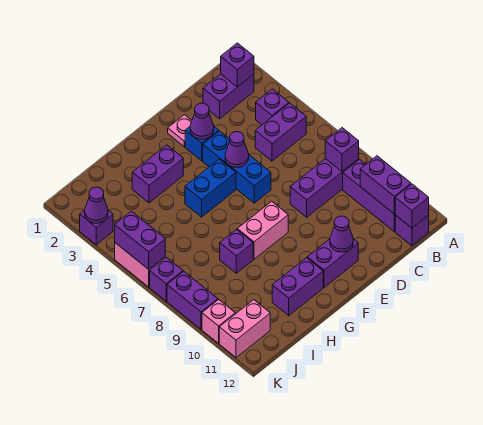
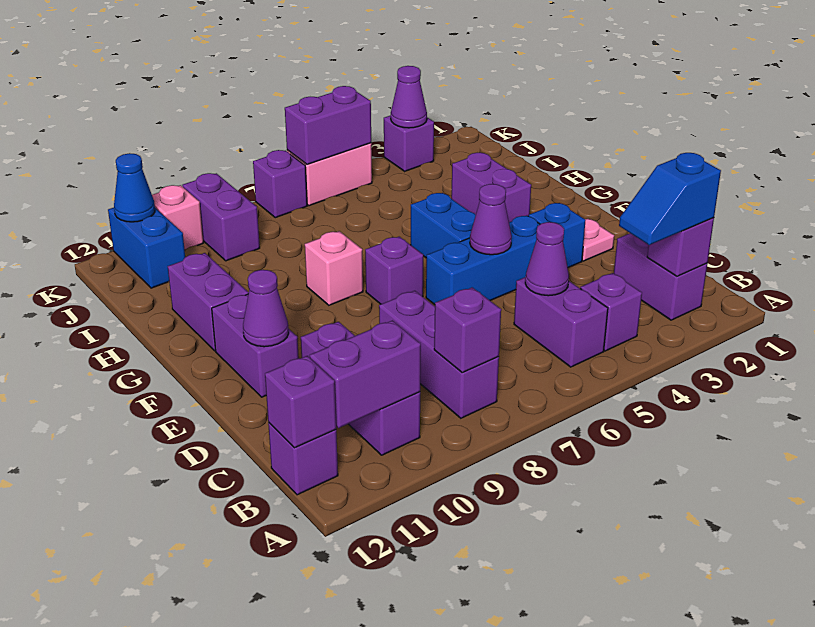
none -> blue slope B2:B3 level 3 top 2
purple brick B9:B11 level 1 -> purple brick B10:D10 level 1
purple cone E3 level 2 -> purple cone C5 level 2
pink brick F8:G8 level 1 -> pink brick G8 level 1
purple brick H8 level 1 -> purple brick F7 level 1
pink brick J11:K11 level 1 -> blue brick J11:K11 level 1
purple brick K8:K9 level 1 -> purple brick J9:K9 level 1
none -> blue cone K11 level 2

